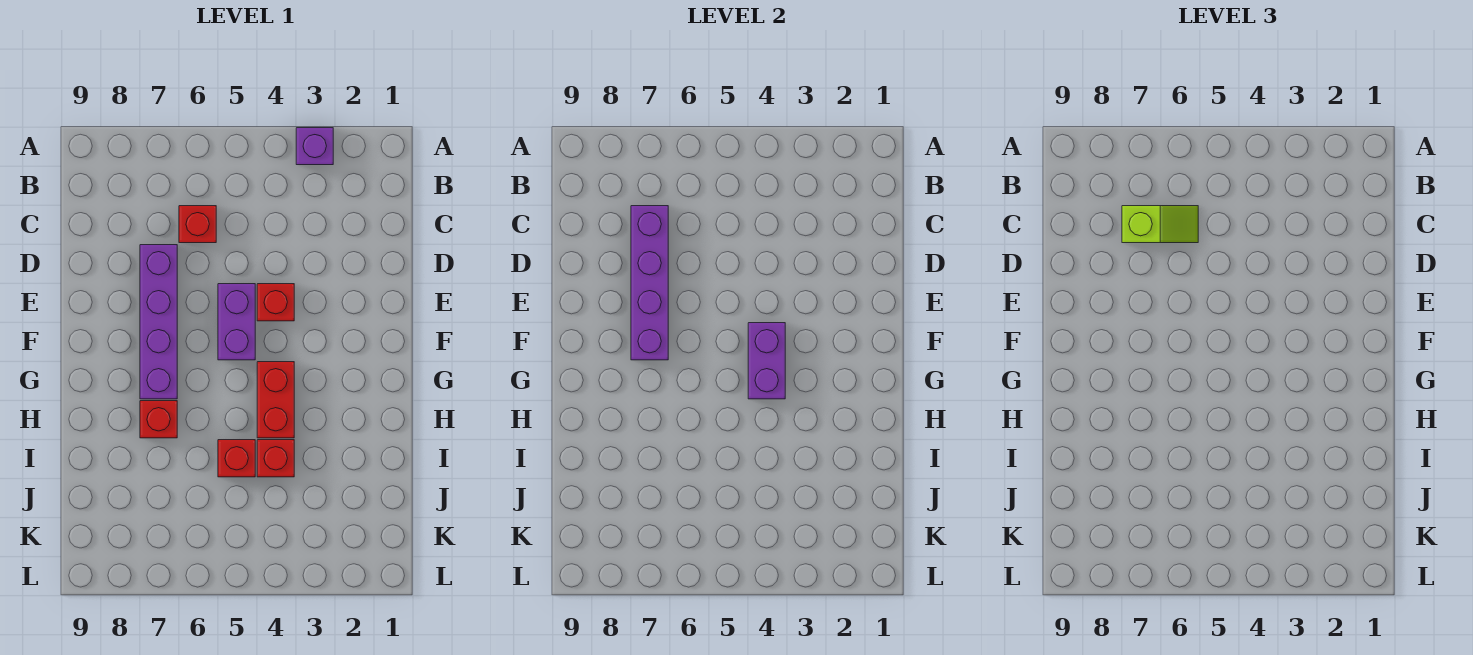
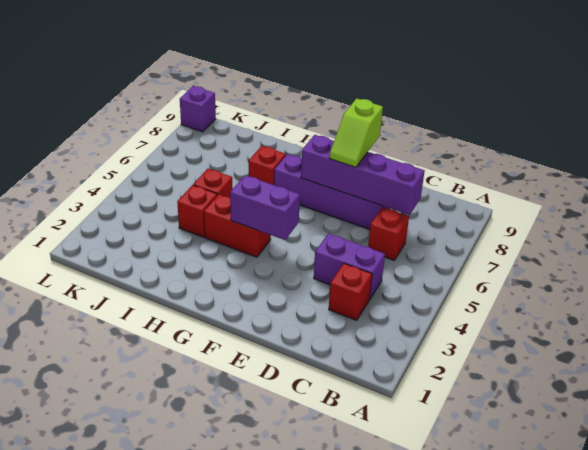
purple brick A3 level 1 -> purple brick L9 level 1
lime slope C6:C7 level 3 top 7 -> lime slope E7:E8 level 3 top 8
red brick E4 level 1 -> red brick C3 level 1
purple brick E5:F5 level 1 -> purple brick C4:D4 level 1

